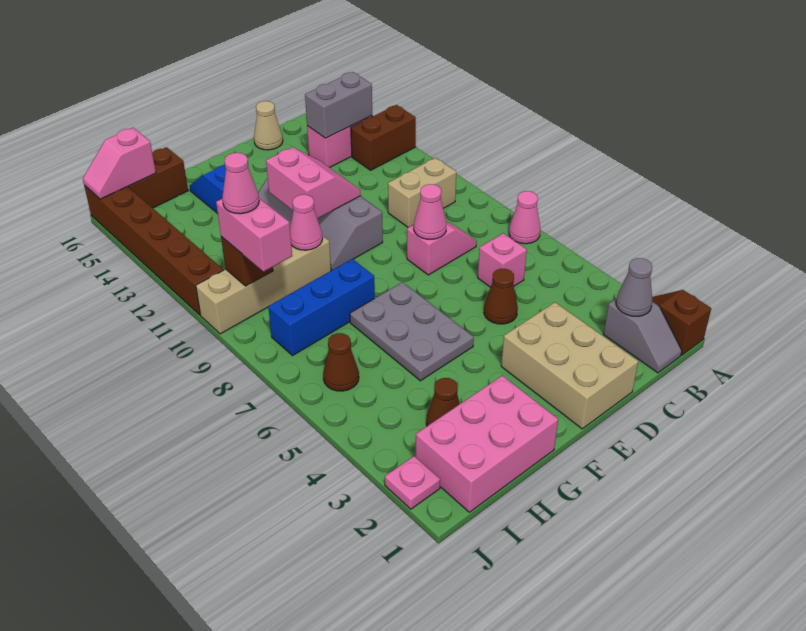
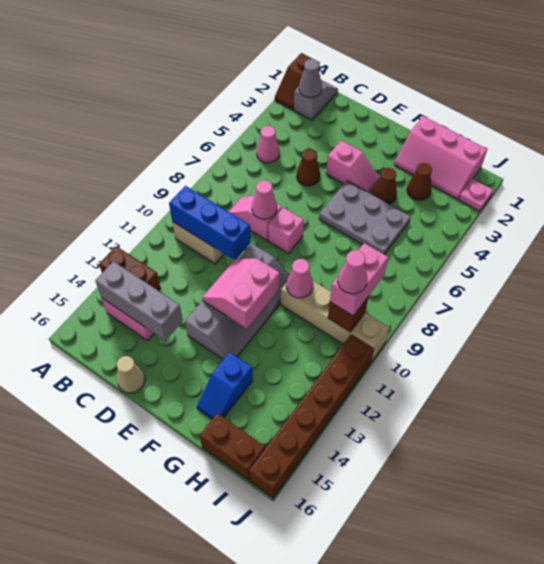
pink cone A7 level 1 -> pink cone B5 level 1
grey brick B14:C14 level 2 -> grey brick B14:D14 level 2
pink brick C6 level 1 -> pink brick E8 level 1
tan brick D1:E3 level 1 -> none
grey plate F5:G7 level 1 -> grey plate F5:H6 level 1
pink brick G1:I2 level 1 -> pink slope G1:I2 level 1 top 1
blue brick G8:I8 level 1 -> blue brick B10:D10 level 2
brown cone I6 level 1 -> brown cone G4 level 1
pink slope I16:J16 level 2 top I -> pink slope E4:F4 level 1 top E

